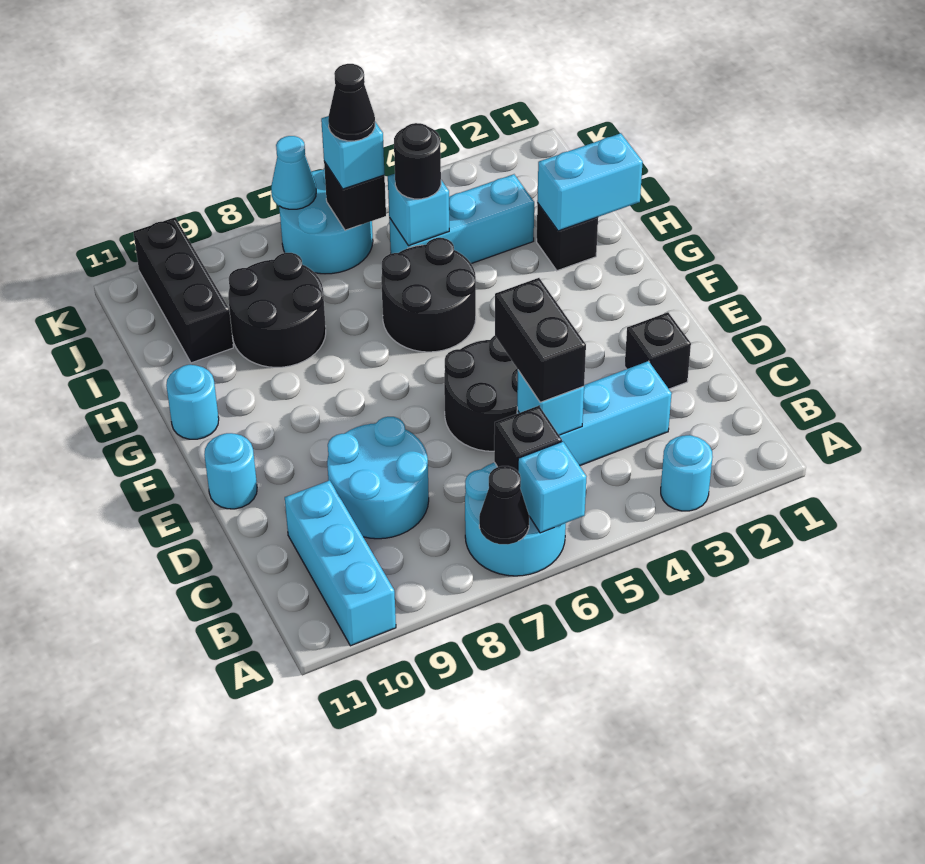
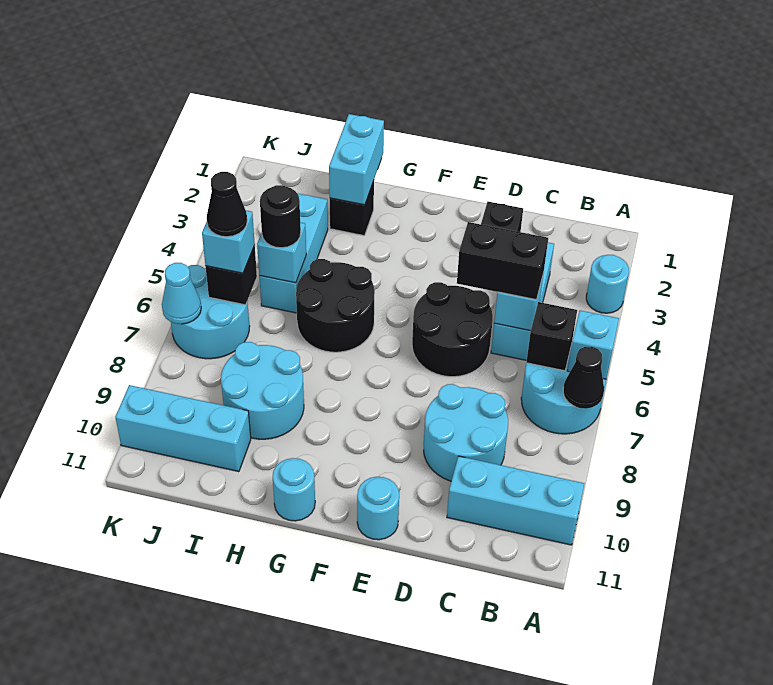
black round brick H8:I9 level 1 -> cyan round brick H8:I9 level 1
black brick I10:K10 level 1 -> cyan brick I10:K10 level 1

